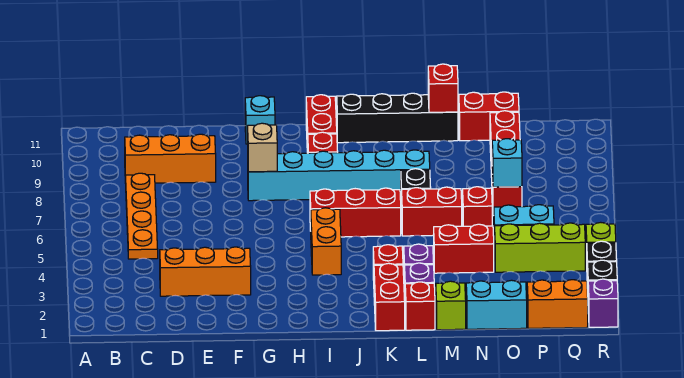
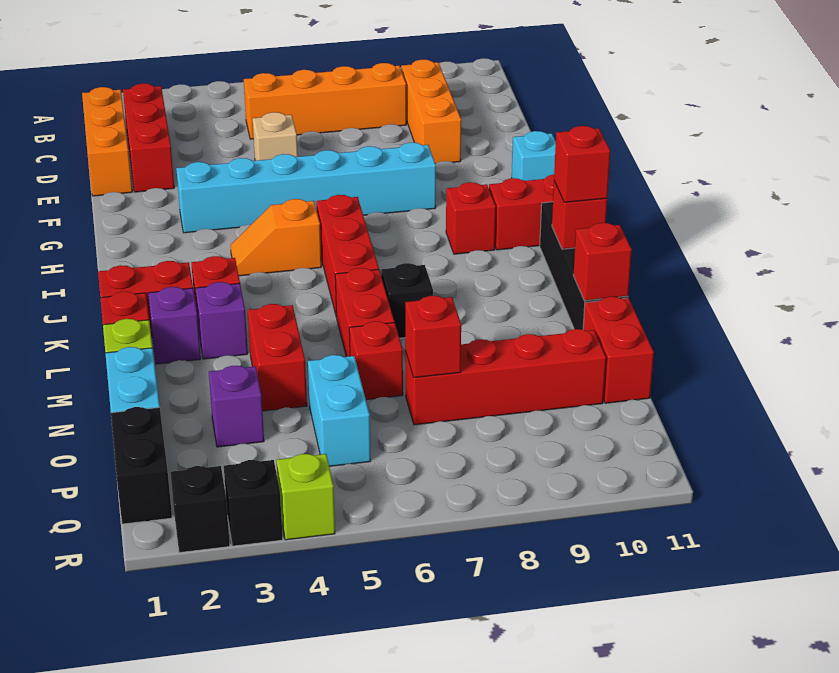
none -> red brick C2:E2 level 1
orange plate C5:C8 level 1 -> orange brick C5:C8 level 1
orange brick D3:F3 level 1 -> orange brick C1:E1 level 1
cyan brick G8:L8 level 1 -> cyan brick G3:G8 level 1
tan brick G8 level 2 -> tan brick E5 level 1
orange brick I4:I5 level 1 -> orange slope I4:I5 level 1 top 5
none -> red brick K11 level 2
none -> red brick K11 level 3
lime brick O4:Q4 level 1 -> none
cyan brick O7 level 2 -> red brick O7 level 2
orange brick P1:Q1 level 1 -> black brick P1:Q1 level 1
purple brick R1 level 1 -> purple brick O3 level 1

